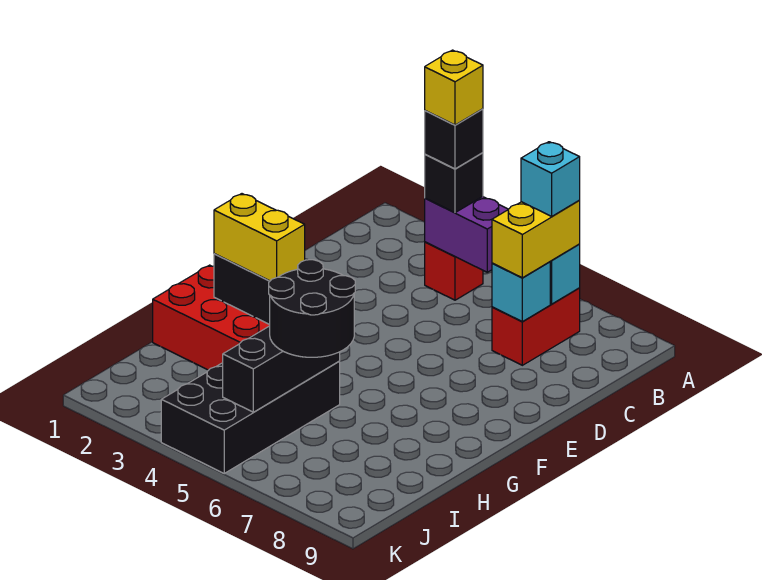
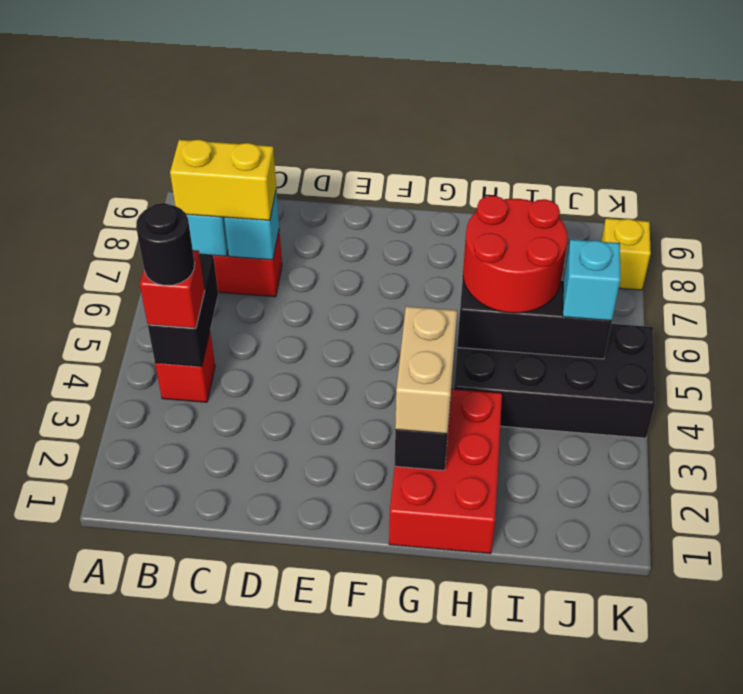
purple brick B4:B5 level 2 -> black brick B4:B5 level 2
black brick B4 level 3 -> red brick B4 level 3
black brick B4 level 4 -> black round brick B4 level 4
yellow brick B4 level 5 -> yellow brick K8 level 1
cyan brick B7 level 4 -> cyan brick J5 level 3
yellow brick G2:G3 level 3 -> tan brick G2:G3 level 3
black round brick H5:I6 level 3 -> red round brick H5:I6 level 3

